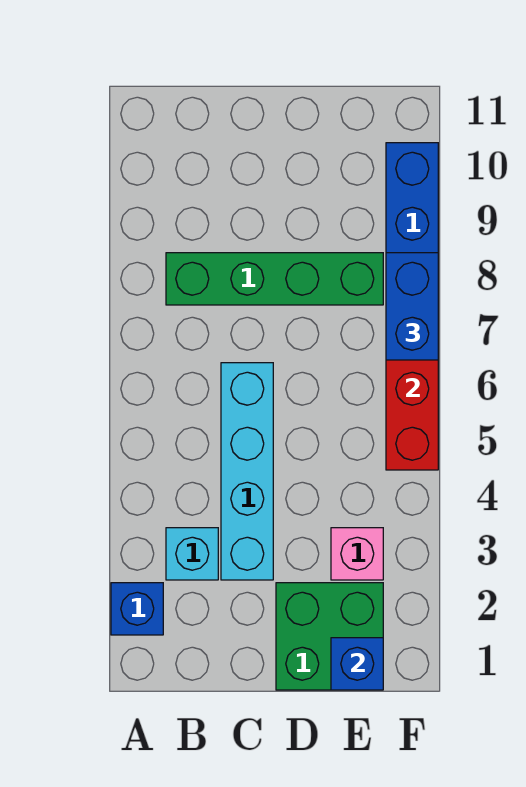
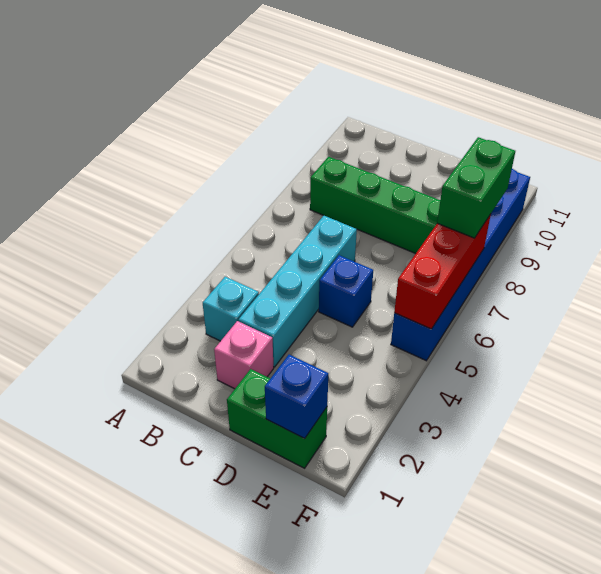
blue brick A2 level 1 -> blue brick D5 level 1
green brick D1:E2 level 1 -> green brick D1:E1 level 1
pink brick E3 level 1 -> pink brick C2 level 1
blue brick F7:F8 level 3 -> green brick F7:F8 level 3

